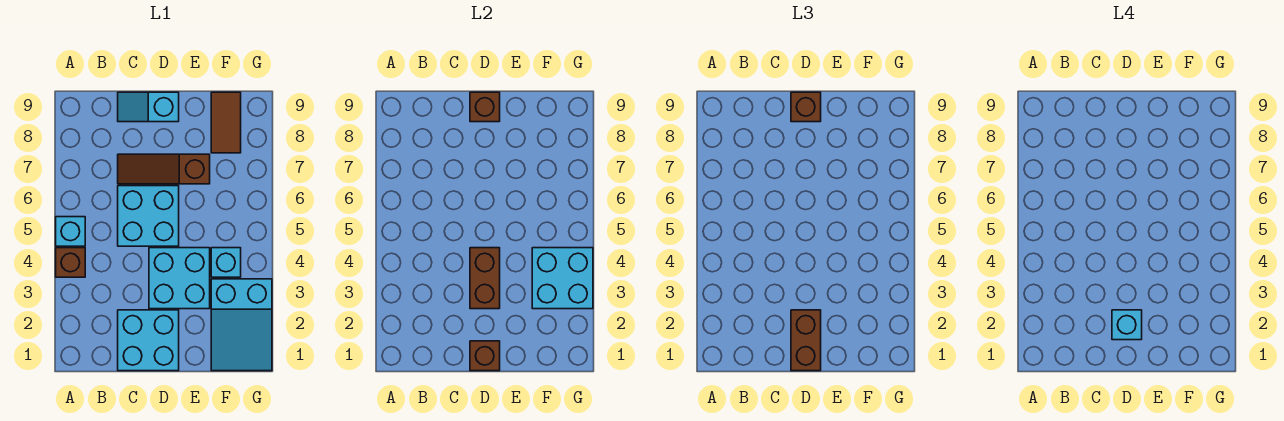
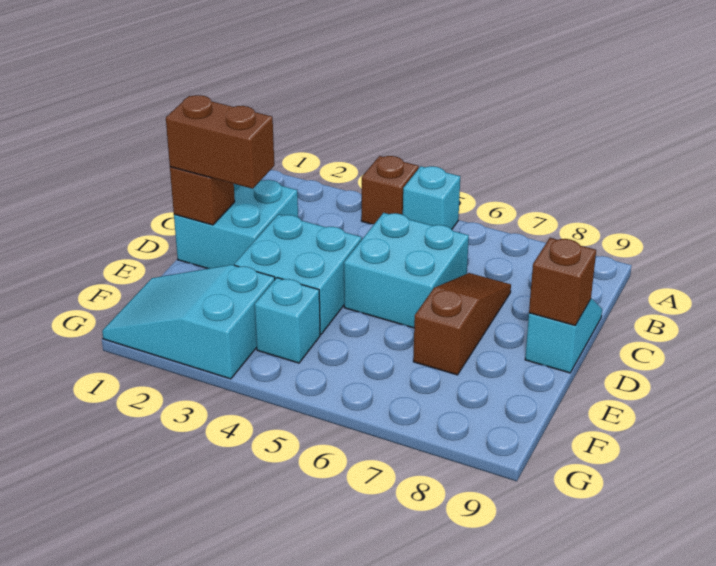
cyan brick D2 level 4 -> none
brown brick D3:D4 level 2 -> none
brown brick D9 level 3 -> none
cyan brick F3:G4 level 2 -> none
brown tile F8:F9 level 1 -> none

